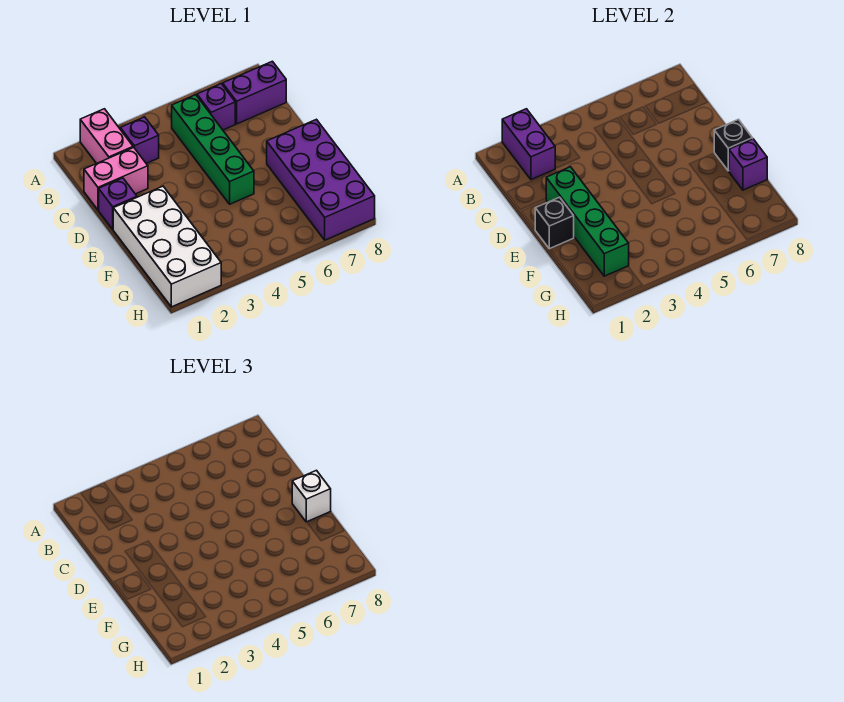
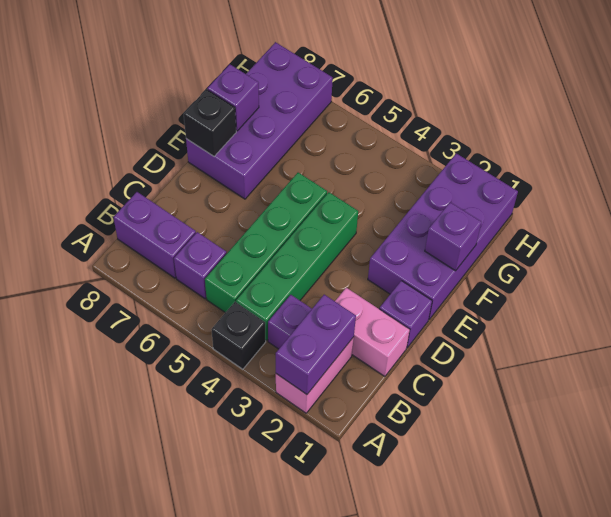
green brick D2:G2 level 2 -> green brick B4:E4 level 1
white brick E1:H2 level 1 -> purple brick E1:H2 level 1
black brick E1 level 2 -> black brick A4 level 1
white brick E8 level 3 -> none
none -> purple brick F1 level 2

